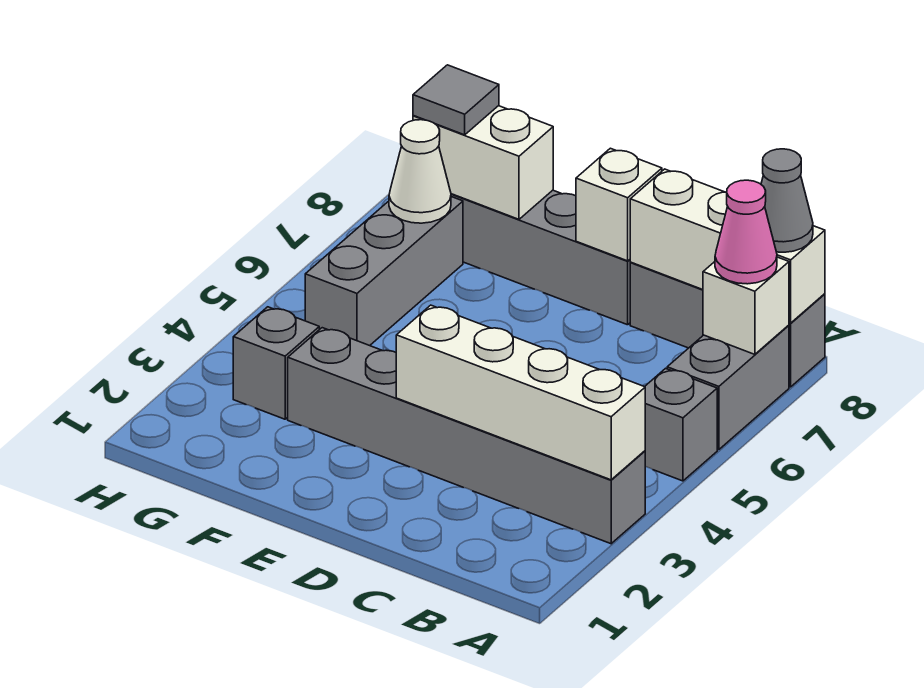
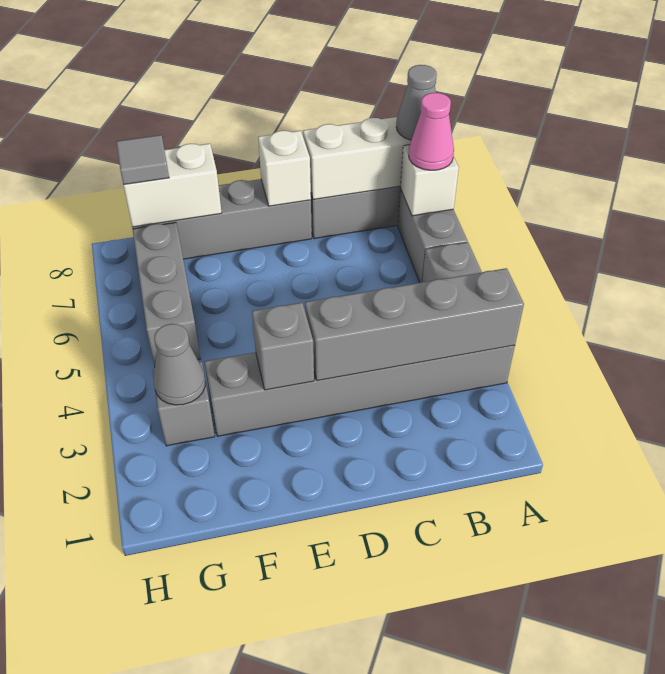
white brick A3:D3 level 2 -> grey brick A3:D3 level 2
none -> grey brick E3 level 2
none -> grey cone G3 level 2
white cone G7 level 2 -> none

